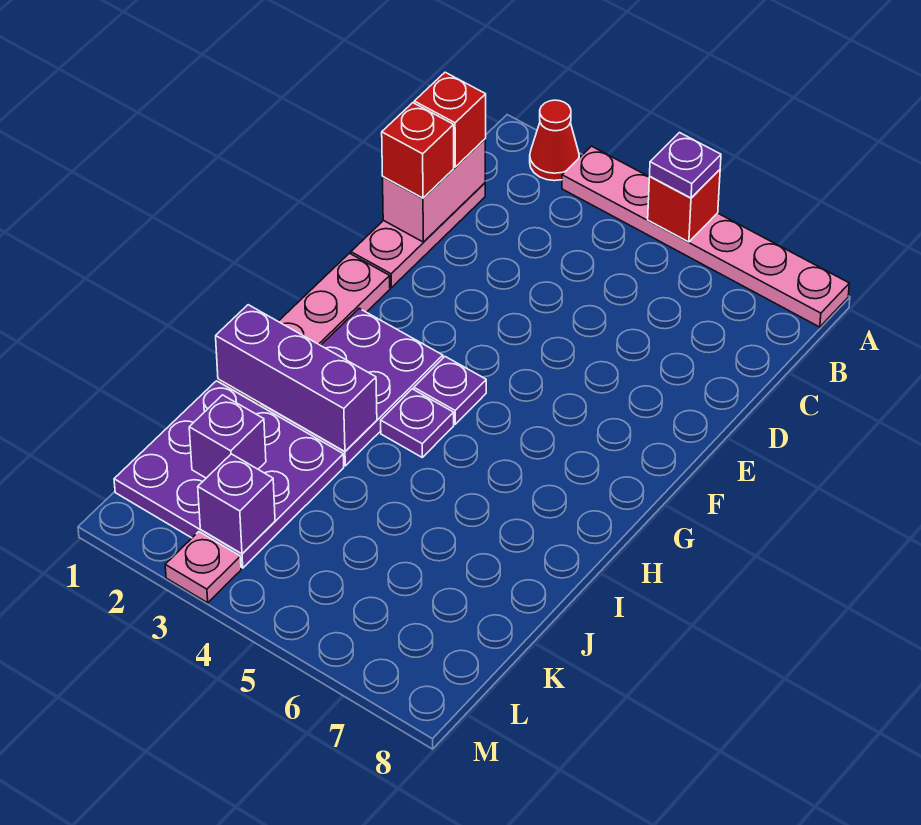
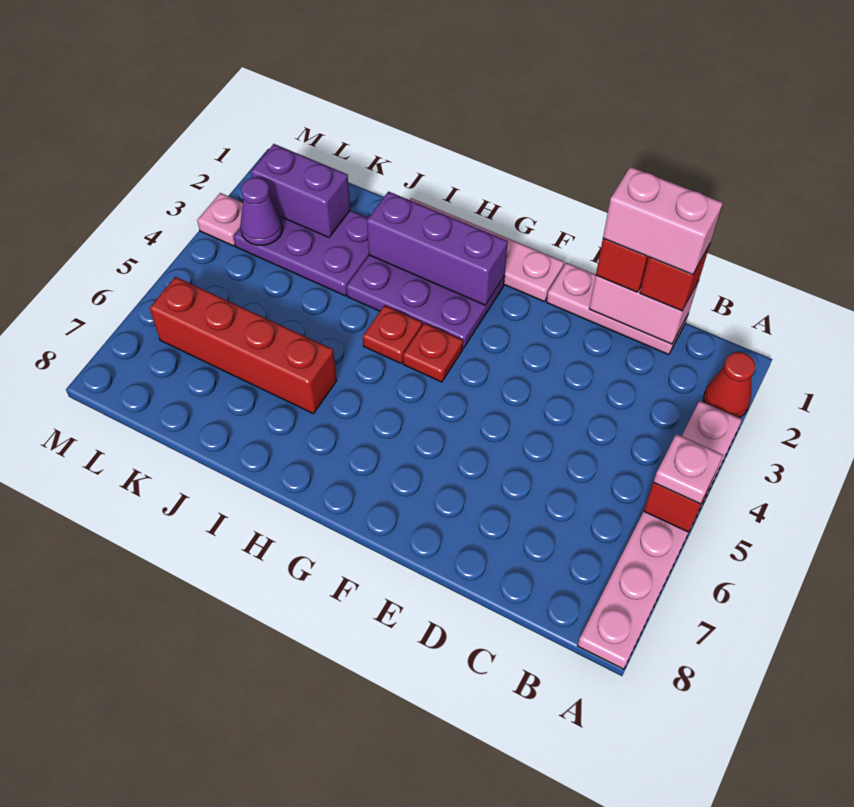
purple plate A5 level 3 -> pink plate A5 level 3
none -> pink brick C1:D1 level 4
purple plate G4 level 1 -> red plate G4 level 1
purple plate H4 level 1 -> red plate H4 level 1
purple brick I1:I3 level 2 -> purple brick G2:I2 level 2
none -> red brick I6:L6 level 1
purple plate J1:L3 level 1 -> purple plate J2:L3 level 1
purple brick K2 level 2 -> purple brick K2:L2 level 2
purple brick L3 level 2 -> purple cone L3 level 2

